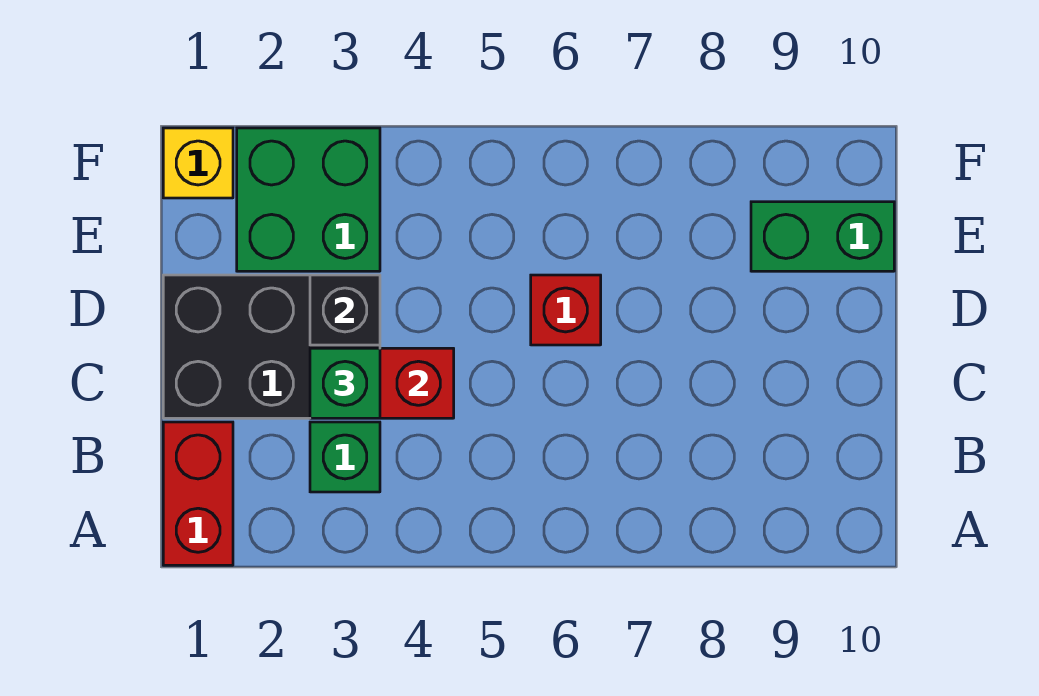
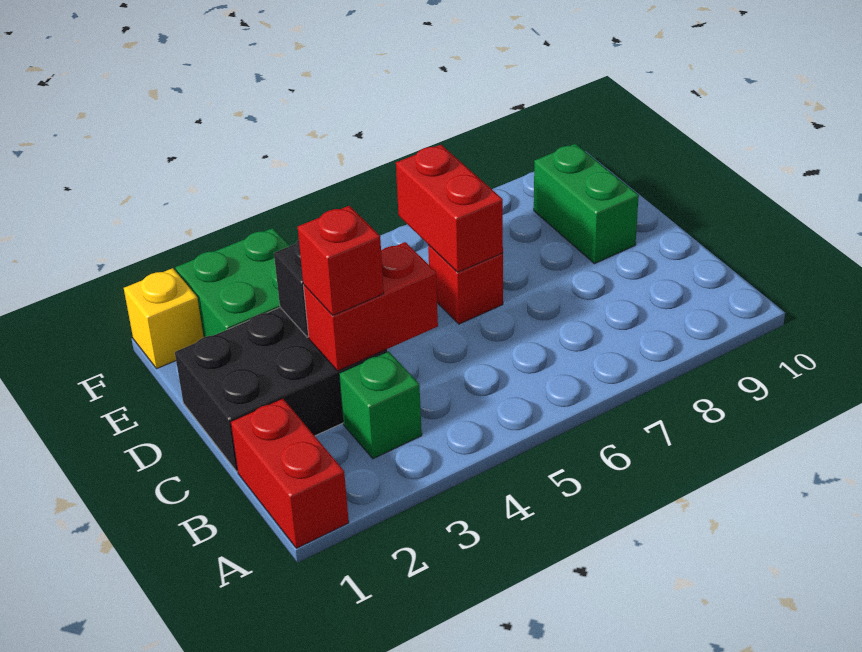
green brick C3 level 3 -> red brick C3 level 3
none -> red brick D6:E6 level 2
green brick E9:E10 level 1 -> green brick D9:E9 level 1

